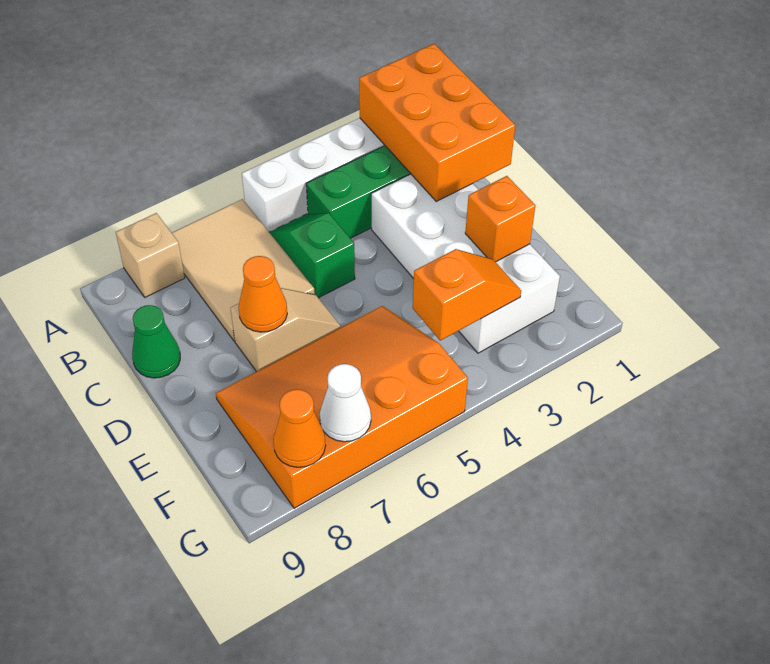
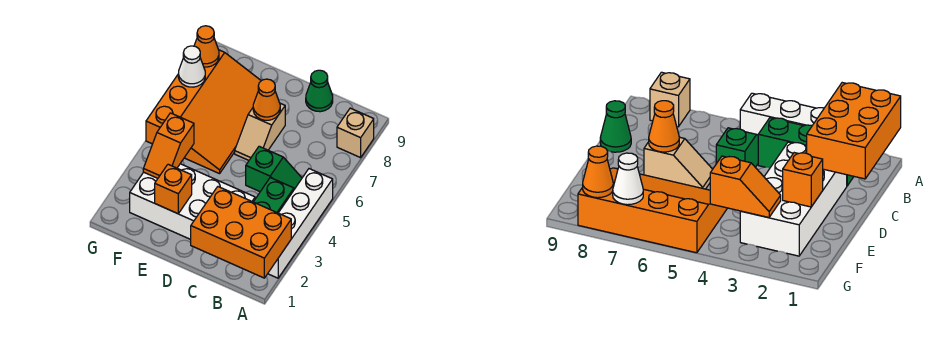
tan tile A6:C7 level 1 -> none

